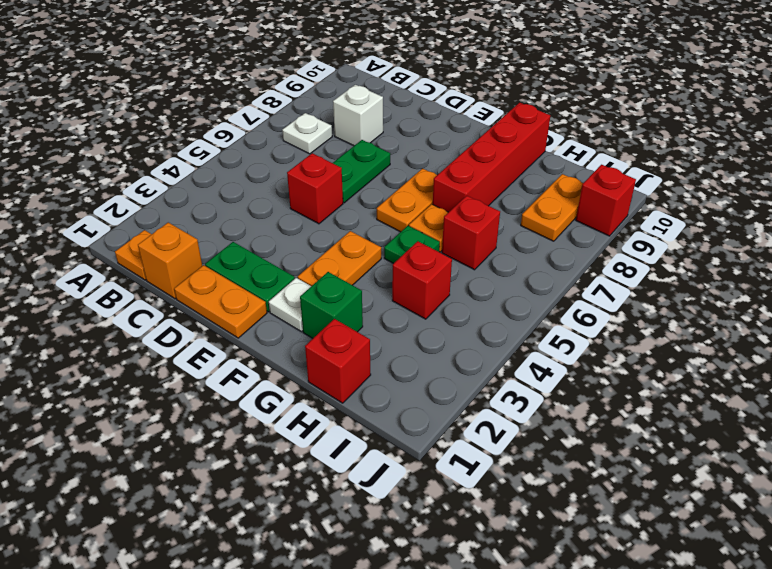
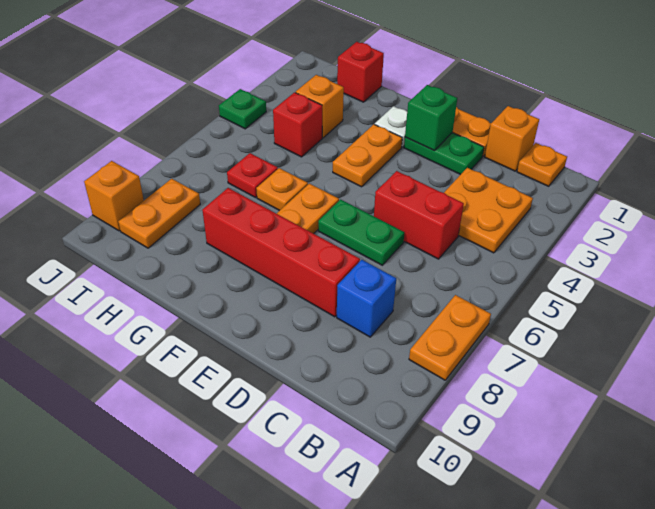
none -> orange plate A7:A8 level 1
none -> orange plate B3:C4 level 1
white plate B7 level 1 -> none
white brick C8 level 1 -> blue brick C8 level 1
red brick D5 level 1 -> red brick C5:D5 level 1
green plate D6:D7 level 1 -> green plate D6:E6 level 1
green brick G2 level 1 -> green brick E2 level 2
green plate G5 level 1 -> green plate J4 level 1
red brick G7:G10 level 1 -> red brick D8:G8 level 1
none -> orange brick H3 level 1
red brick H6 level 1 -> red plate H6 level 1
red brick J9 level 1 -> orange brick J9 level 1

